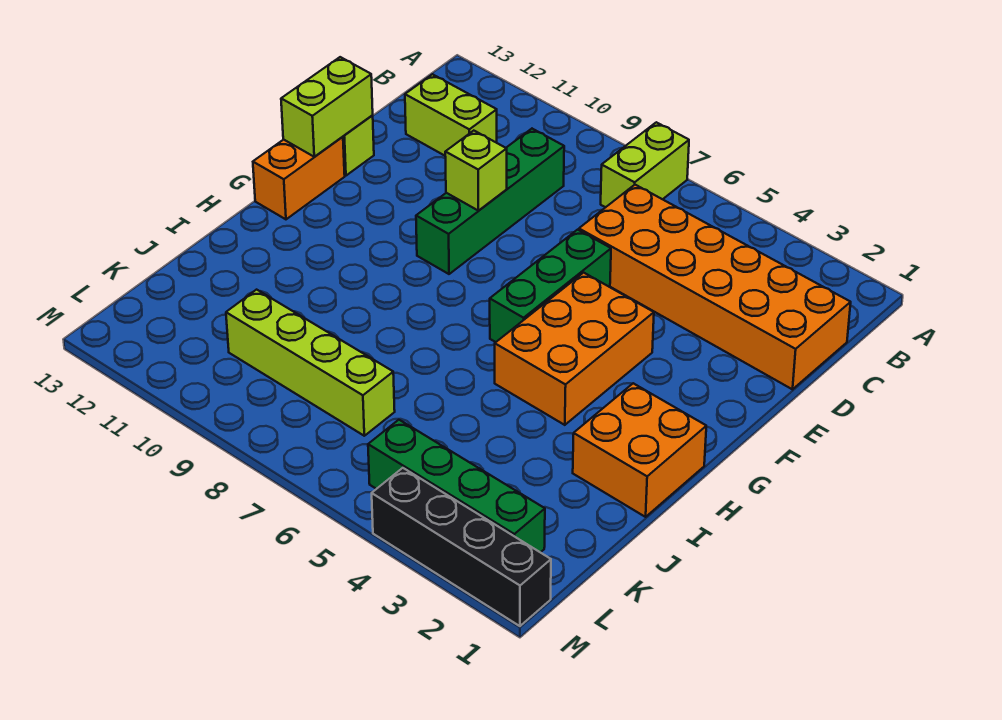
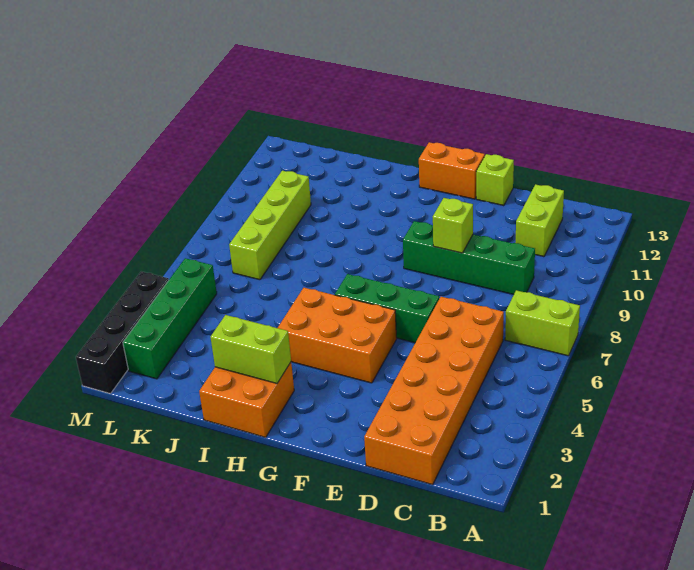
lime brick E13:F13 level 2 -> lime brick H2:I2 level 2

